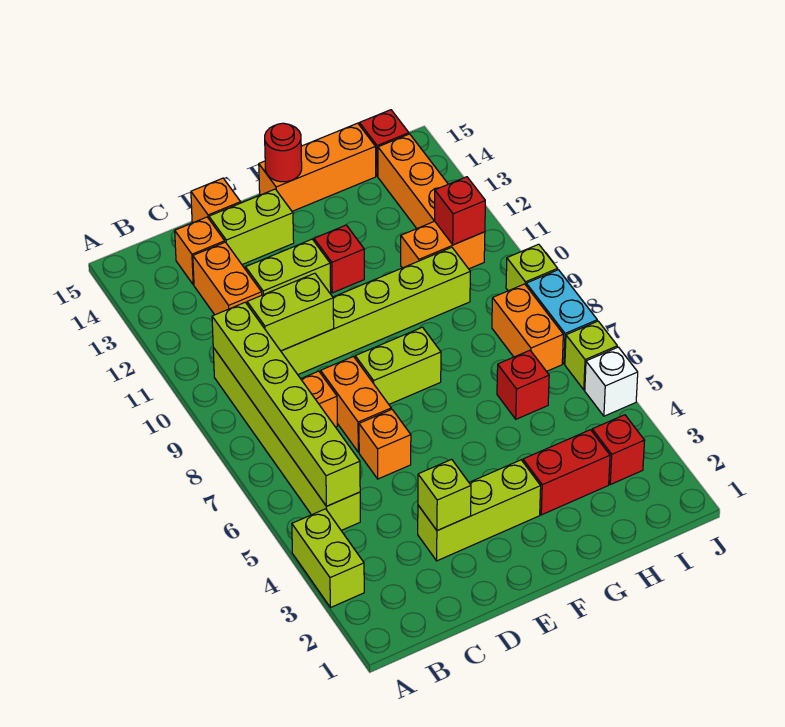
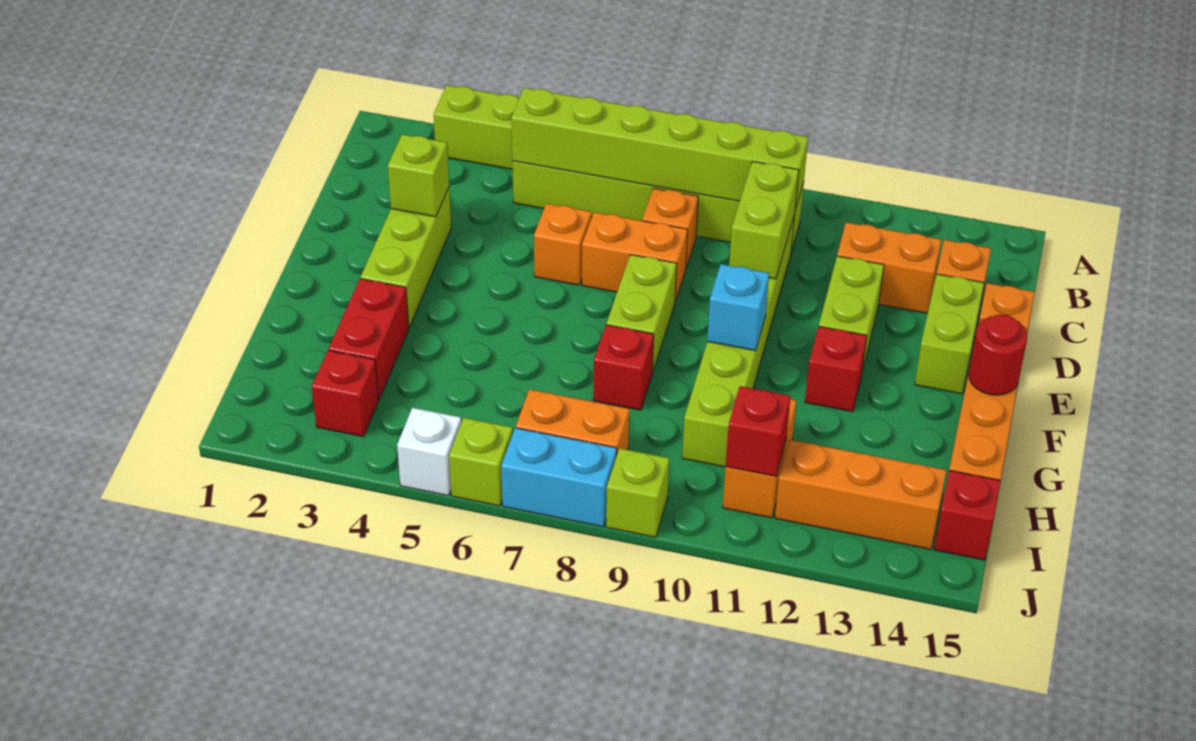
none -> cyan brick F10 level 2
red brick H6 level 1 -> red brick G8 level 1

